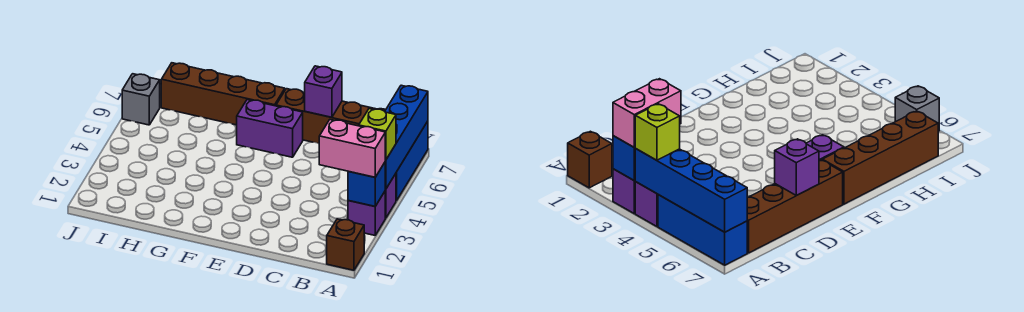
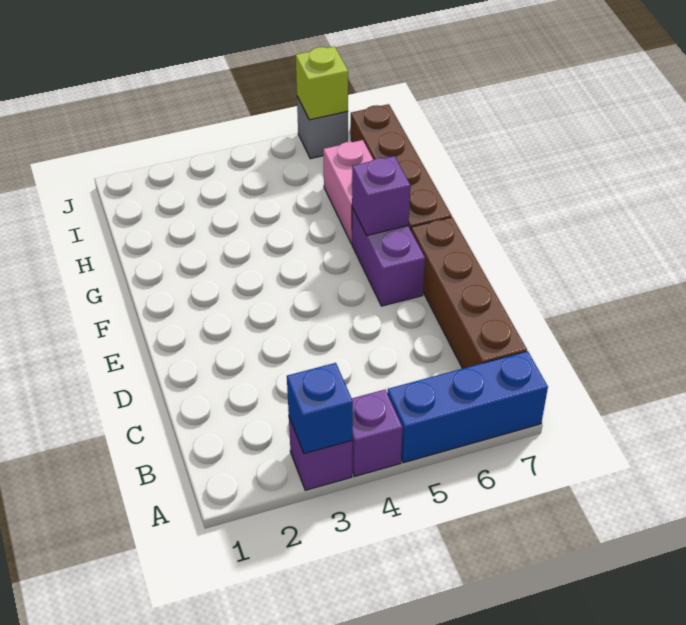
brown brick A1 level 1 -> none
pink brick A3:B3 level 3 -> pink brick G6:H6 level 1
blue brick A4:A7 level 2 -> none
lime brick A4 level 3 -> lime brick J6 level 2
purple brick D7 level 2 -> purple brick F6 level 2

